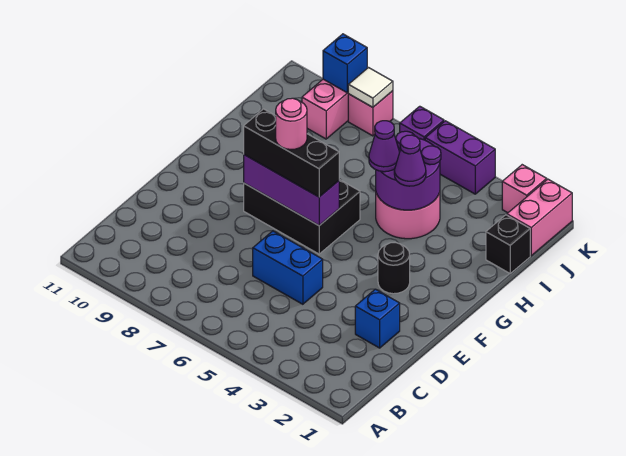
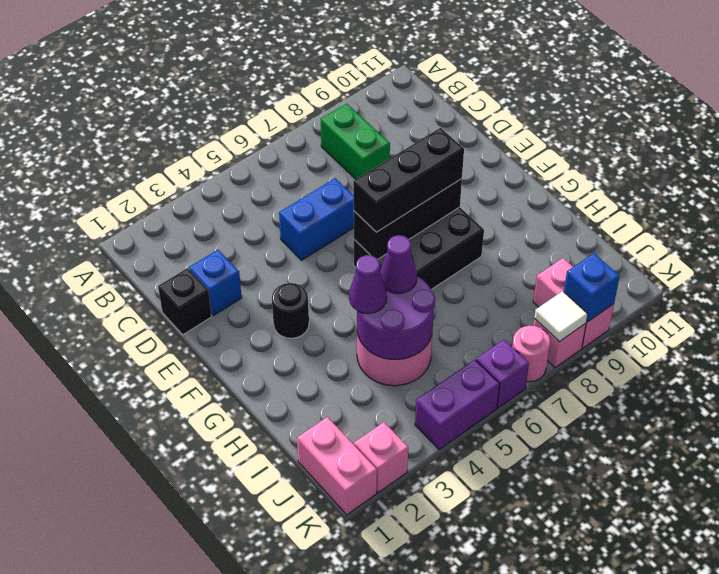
none -> green brick B8:C8 level 1
purple brick F6:F8 level 2 -> black brick F6:F8 level 2
pink round brick F7 level 4 -> pink round brick K7 level 1
black brick I1 level 1 -> black brick D1 level 1

